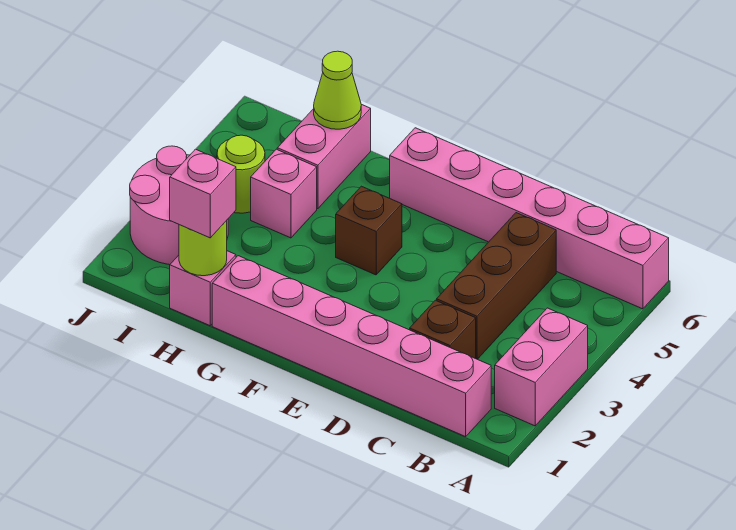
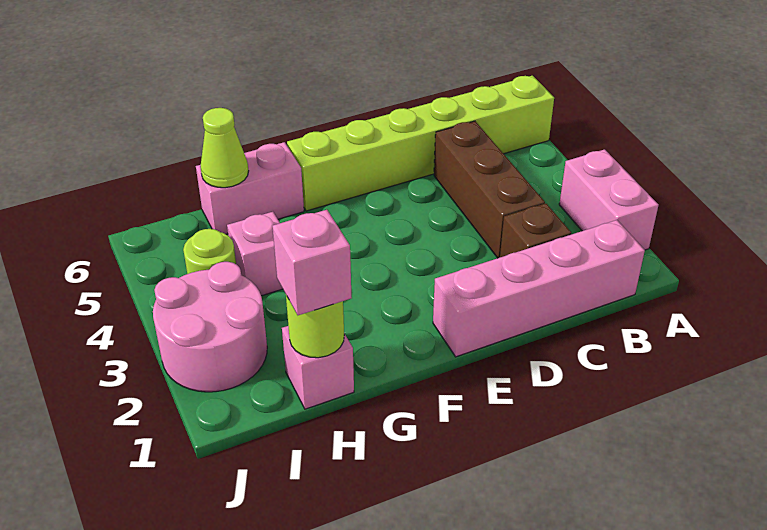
pink brick A6:F6 level 1 -> lime brick A6:F6 level 1
pink brick B1:G1 level 1 -> pink brick B1:E1 level 1
brown brick F4 level 1 -> none
pink brick H5:H6 level 1 -> pink brick G6:H6 level 1

